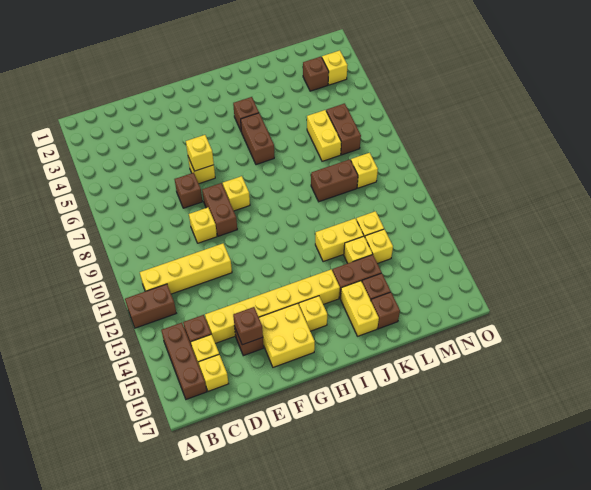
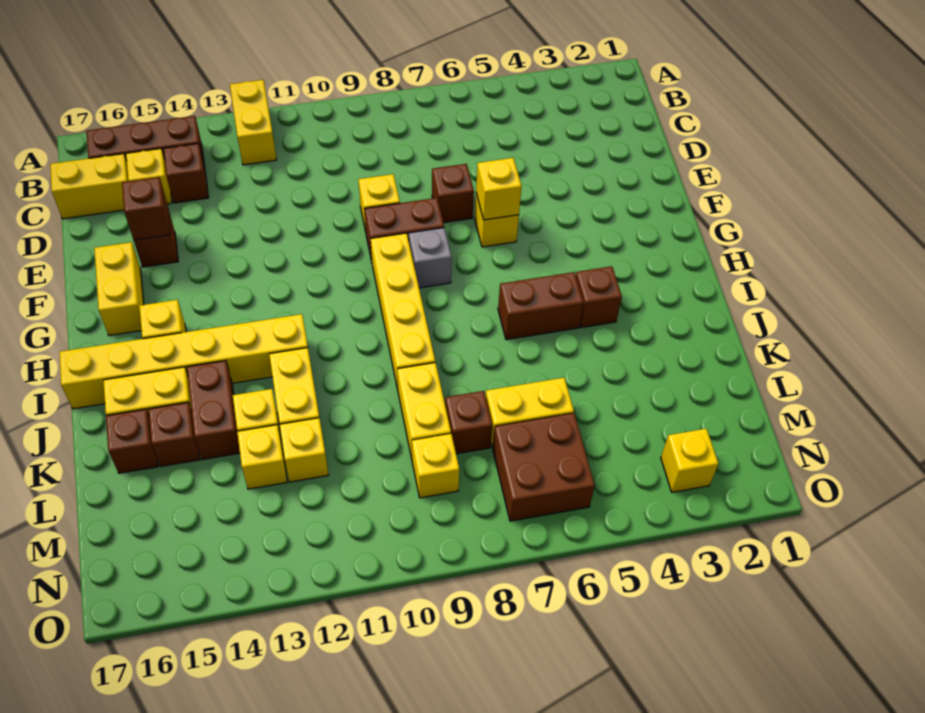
brown brick A12:B12 level 1 -> yellow brick A12:B12 level 1
yellow brick B11:E11 level 1 -> yellow brick G9:J9 level 1
yellow brick C16 level 1 -> yellow brick C16:C17 level 1
yellow brick D14:I14 level 1 -> yellow brick I12:I17 level 1
yellow brick F15:G16 level 1 -> yellow brick F16:G16 level 1
yellow brick G8 level 1 -> grey brick G8 level 1
brown brick K9:L9 level 1 -> yellow brick K9:L9 level 1
brown brick M3 level 1 -> brown brick L8 level 1
brown brick M6:M7 level 1 -> brown brick M6:N7 level 1

